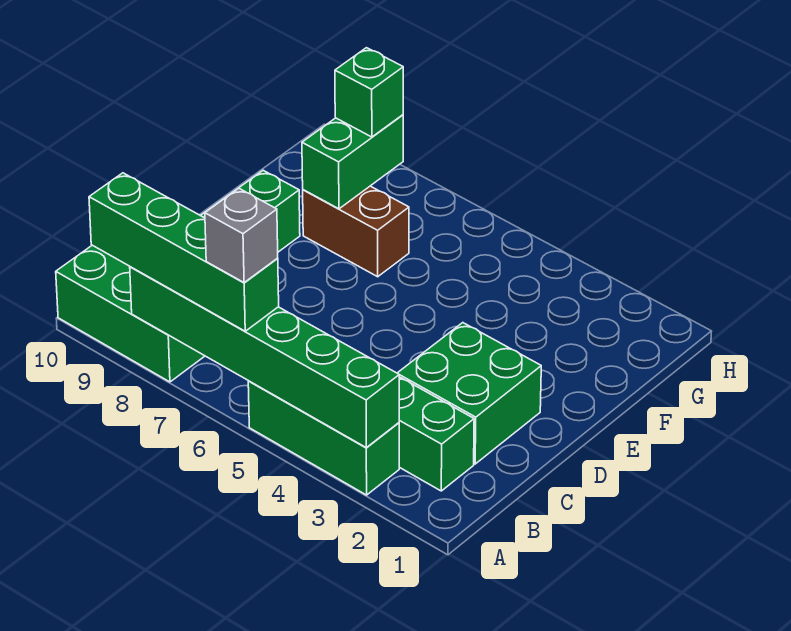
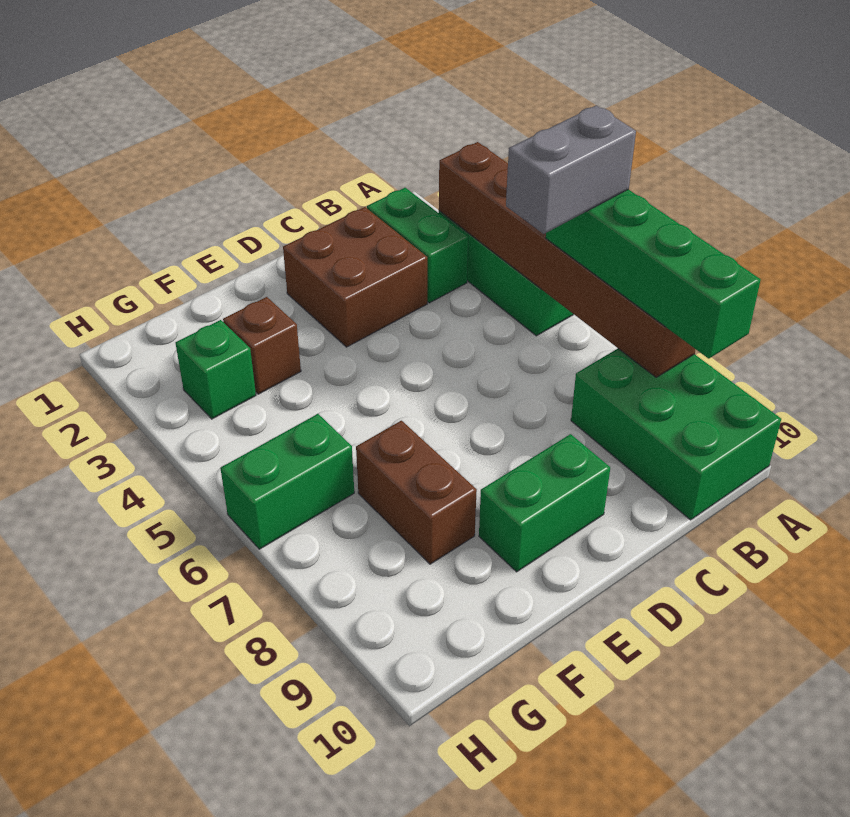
green brick A3:A8 level 2 -> brown brick A3:A8 level 2
grey brick A6 level 4 -> grey brick A6:B6 level 4
green brick C2:D3 level 1 -> brown brick C2:D3 level 1
none -> brown brick F3 level 1
green brick F8:G8 level 2 -> green brick G6:H6 level 1
green brick G8 level 3 -> green brick G3 level 1

